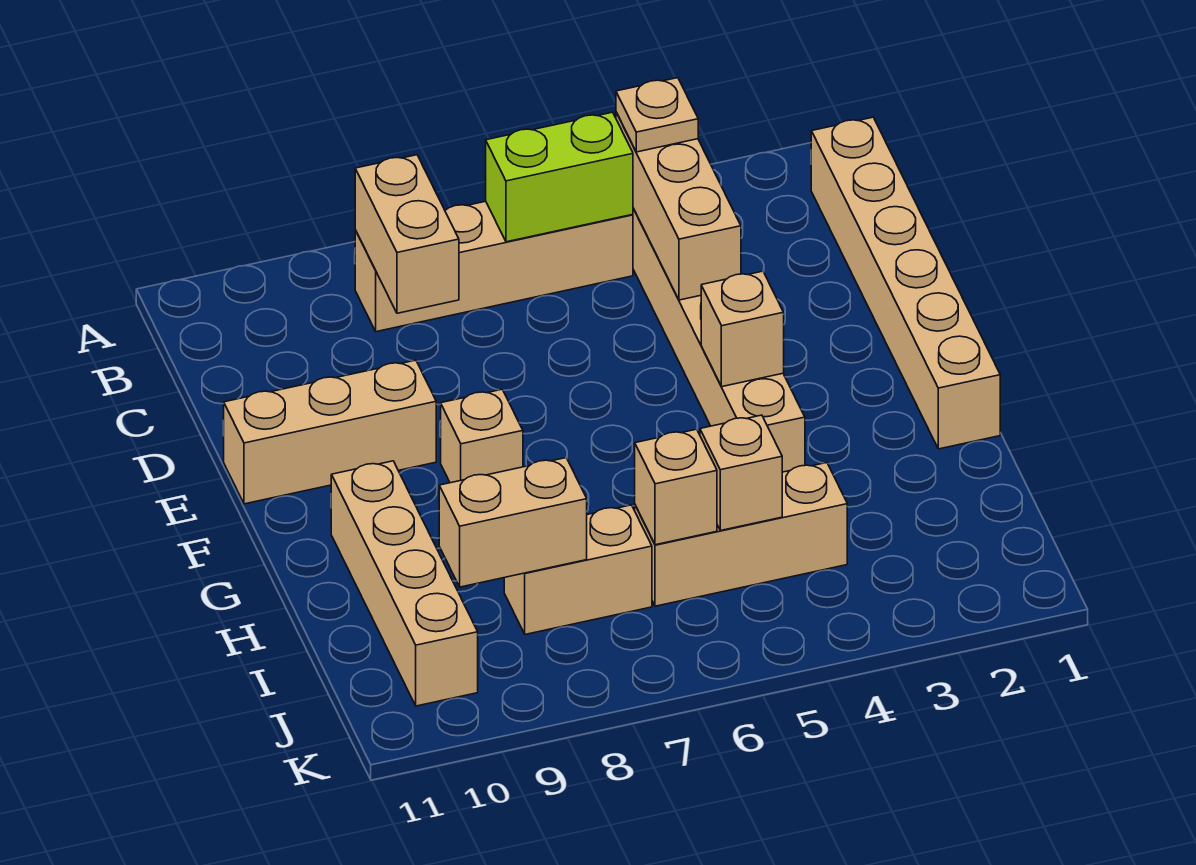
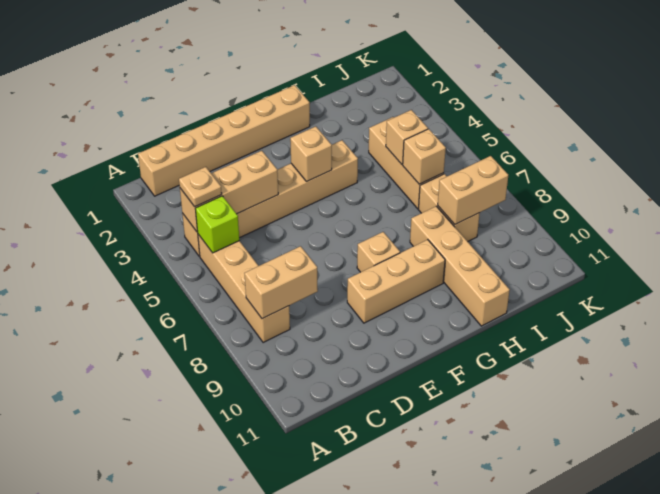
lime brick B5:B6 level 2 -> lime brick B5 level 2
tan brick E9:E11 level 1 -> tan brick E9:G9 level 1
tan brick G10:J10 level 1 -> tan brick H8:H11 level 1
tan brick I8:I9 level 2 -> tan brick I8:J8 level 2

